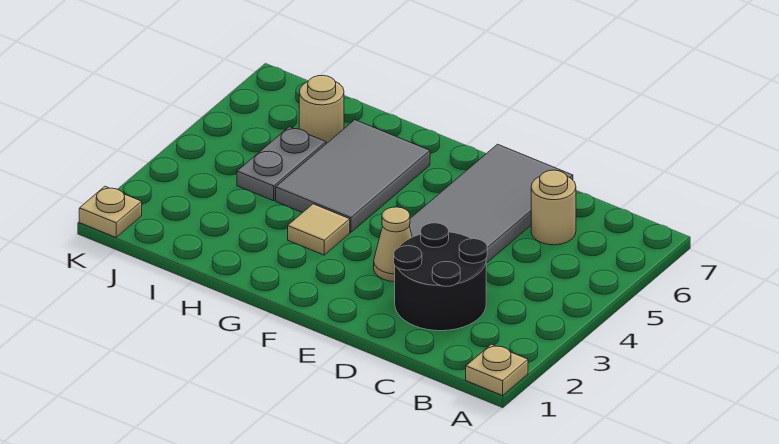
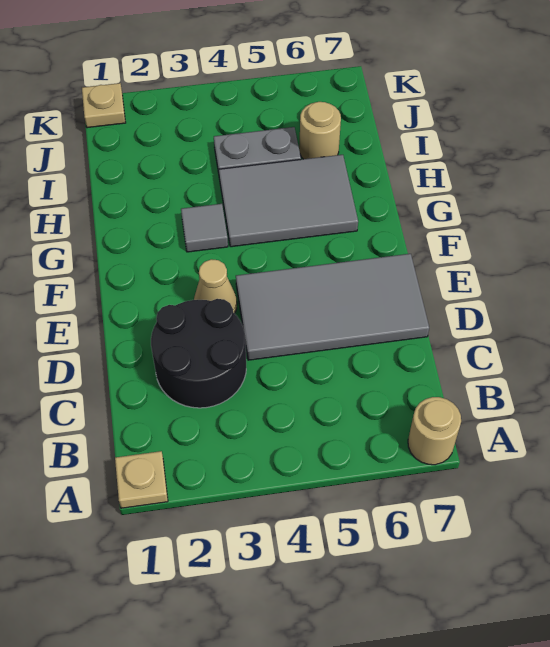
tan round brick C6 level 1 -> tan round brick A7 level 1
tan tile G3 level 1 -> grey tile G3 level 1

